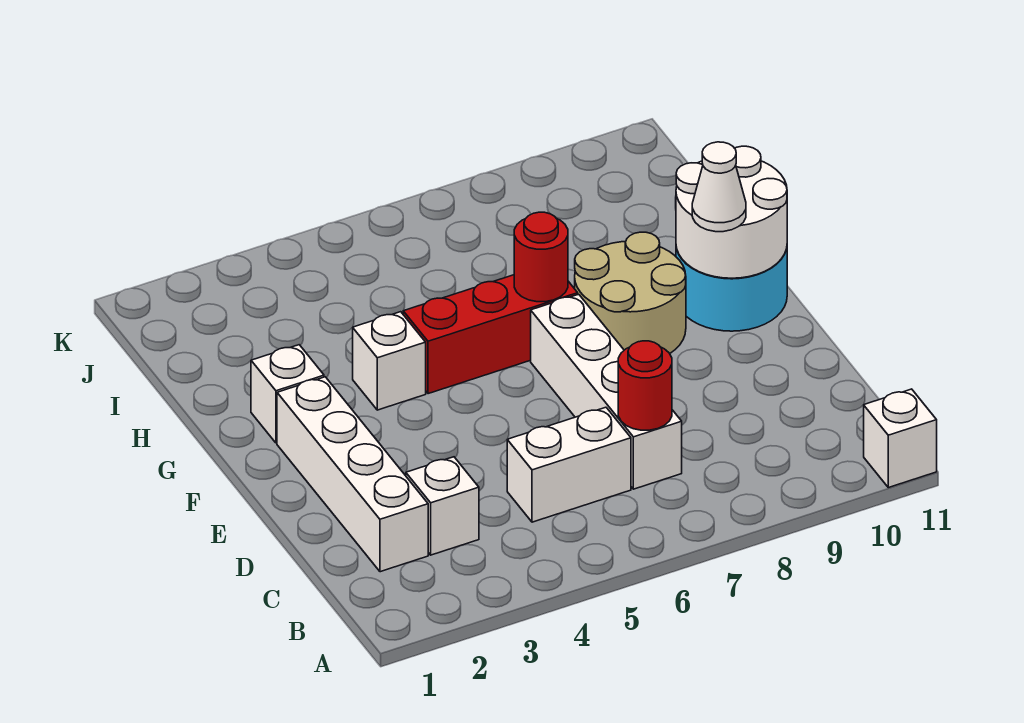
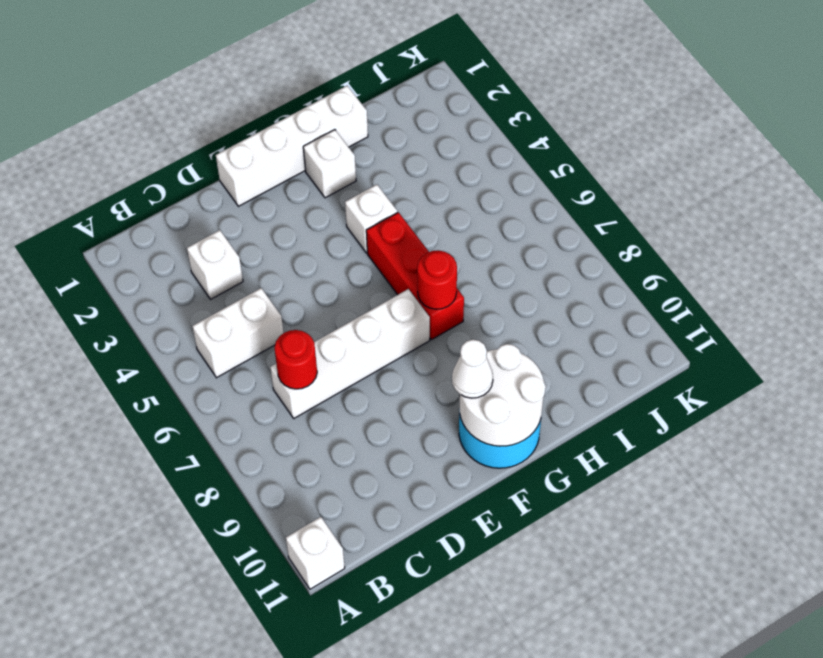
white brick C2:F2 level 1 -> white brick E1:H1 level 1
white brick C5:C6 level 1 -> white brick B5:C5 level 1
tan round brick F8:G9 level 1 -> none

